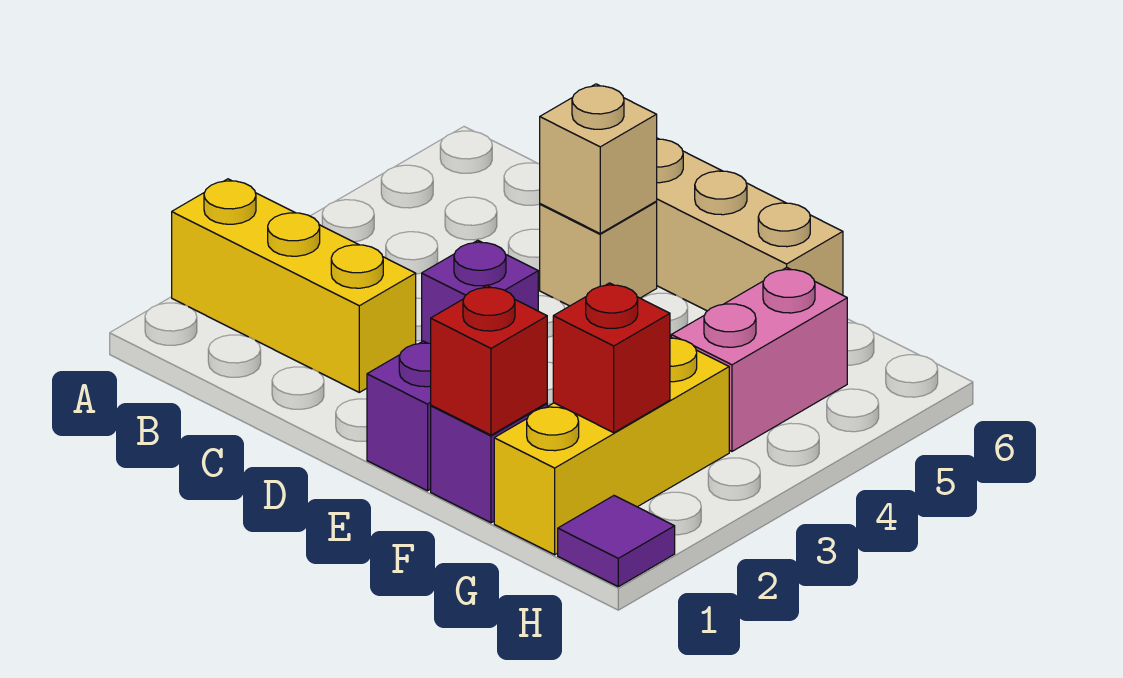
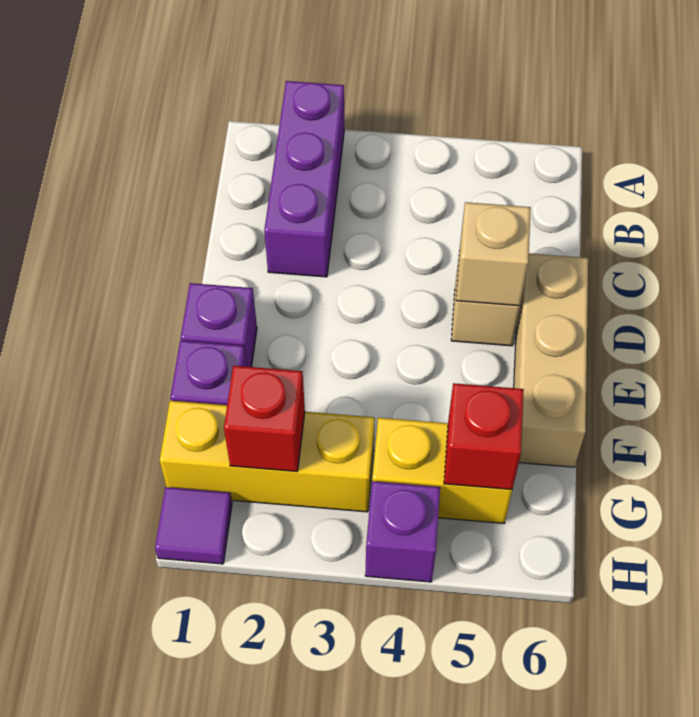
yellow brick A2:C2 level 1 -> purple brick A2:C2 level 1
purple brick D3 level 1 -> purple brick H4 level 1
red brick F1 level 2 -> red brick G5 level 2
pink brick G4:G5 level 1 -> yellow brick G4:G5 level 1

